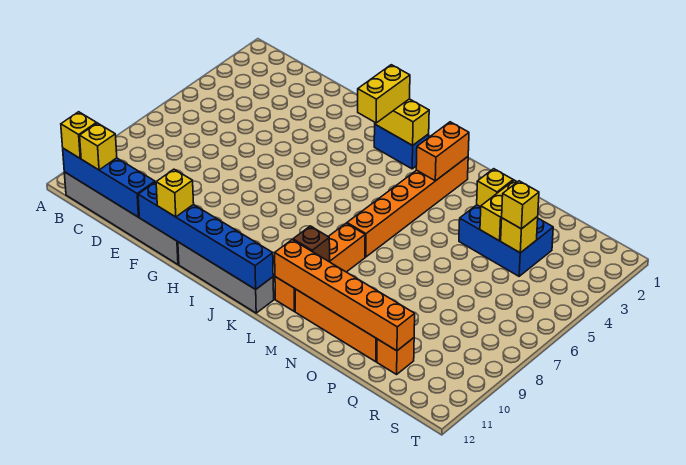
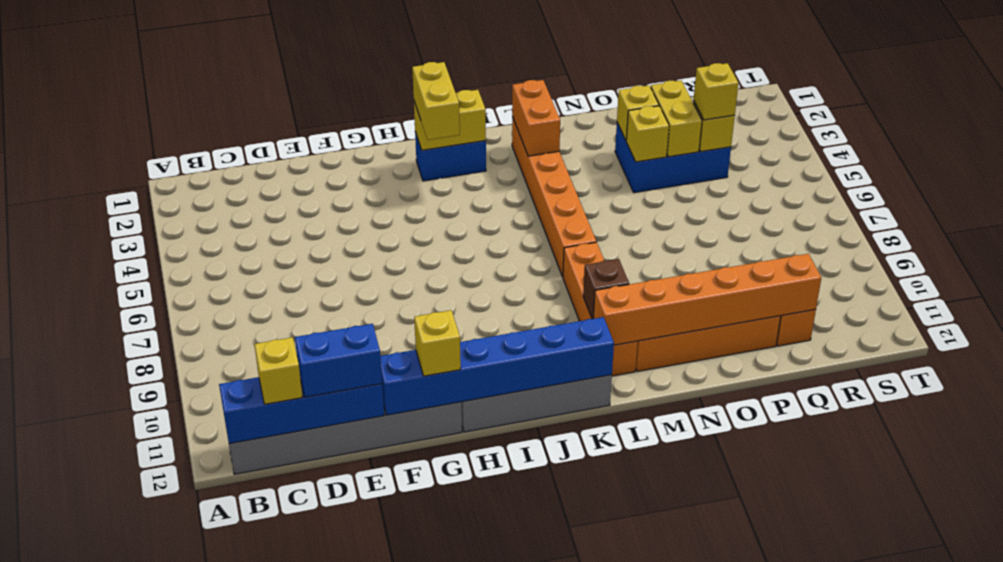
yellow brick B12 level 3 -> yellow brick O4 level 2
none -> blue brick D12:E12 level 3

